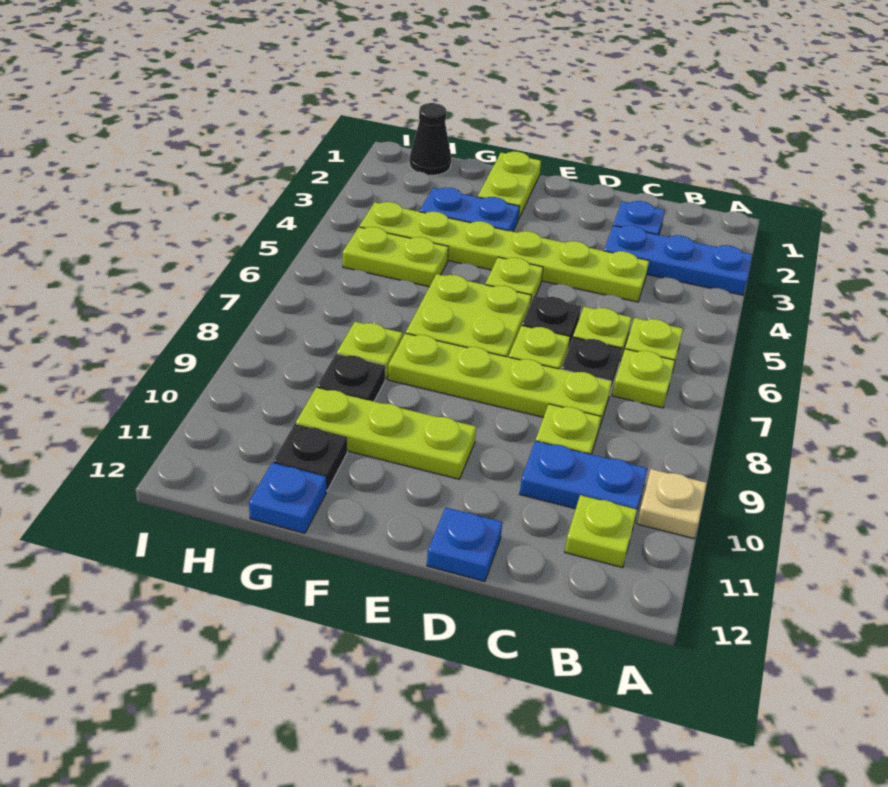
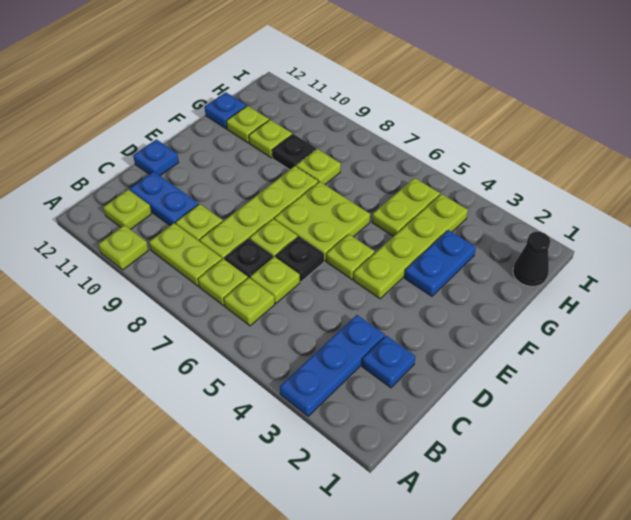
tan plate A10 level 1 -> lime plate A10 level 1
blue plate B10:C10 level 1 -> blue plate C10:C11 level 1
lime plate C4:H4 level 1 -> lime plate E4:H4 level 1
lime plate E10:G10 level 1 -> lime plate G10 level 1
lime plate F1:F2 level 1 -> lime plate B8:B9 level 1
black plate G11 level 1 -> lime plate G11 level 1

